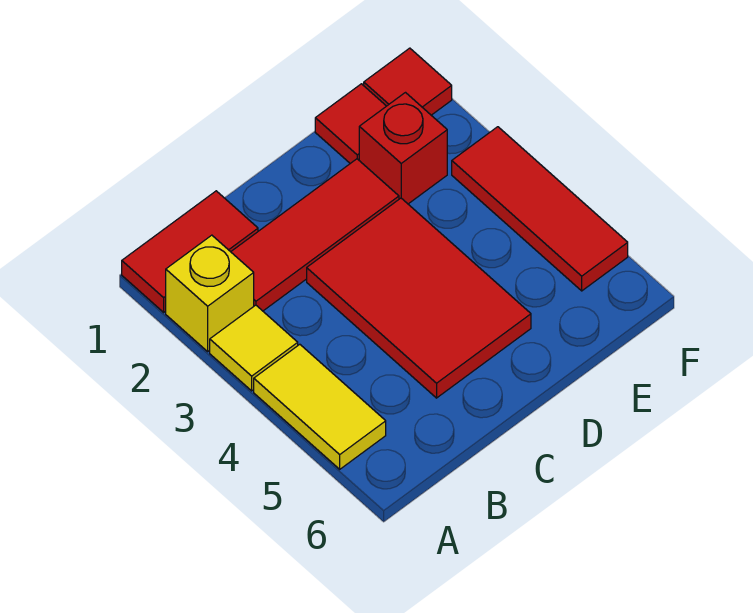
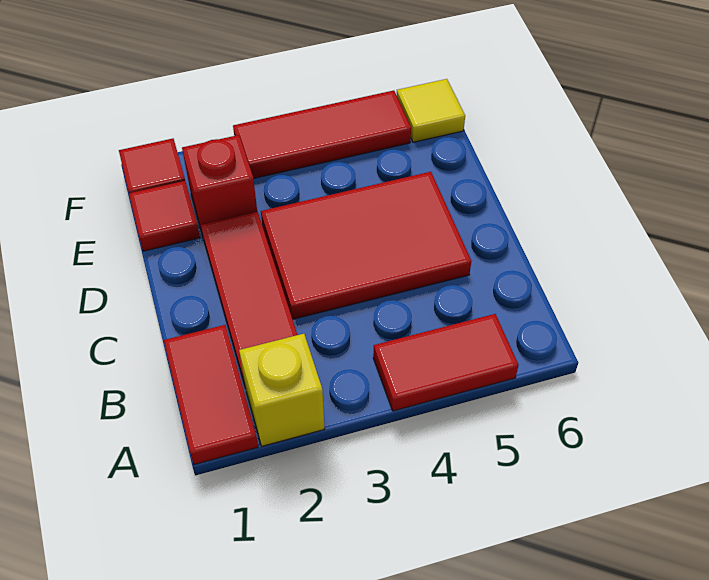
yellow tile A3 level 1 -> yellow tile F6 level 1
yellow tile A4:A5 level 1 -> red tile A4:A5 level 1

